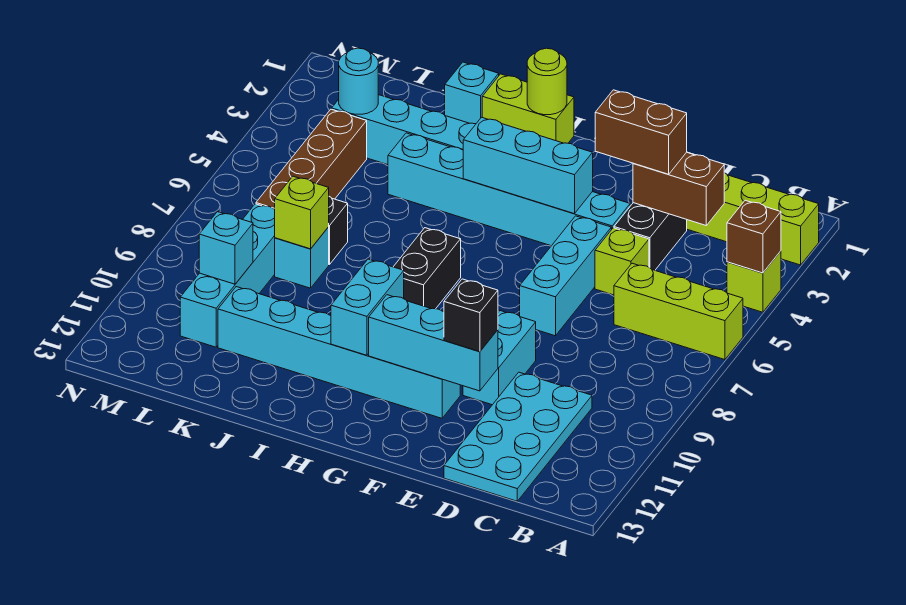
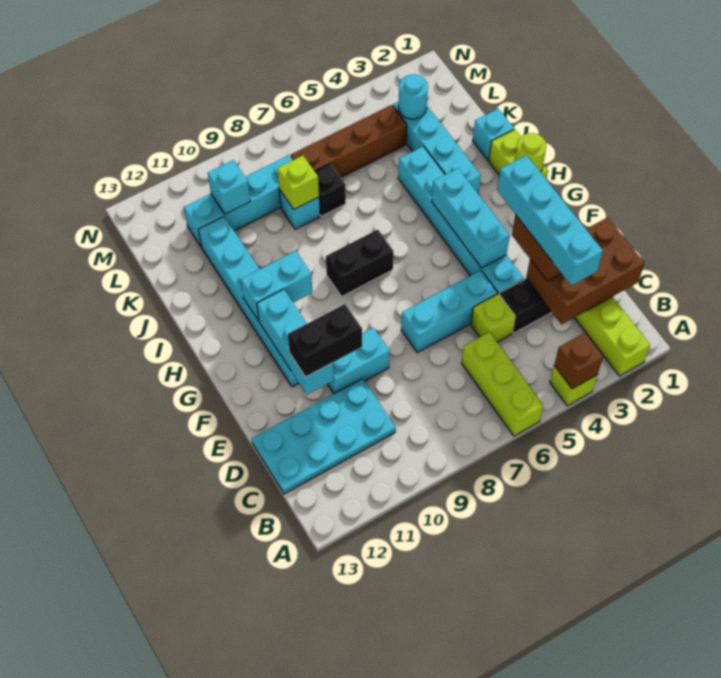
brown brick C3:D3 level 2 -> brown brick C1:D3 level 2
none -> cyan brick C3:F3 level 4
black brick E11 level 3 -> black brick E10:E11 level 3

